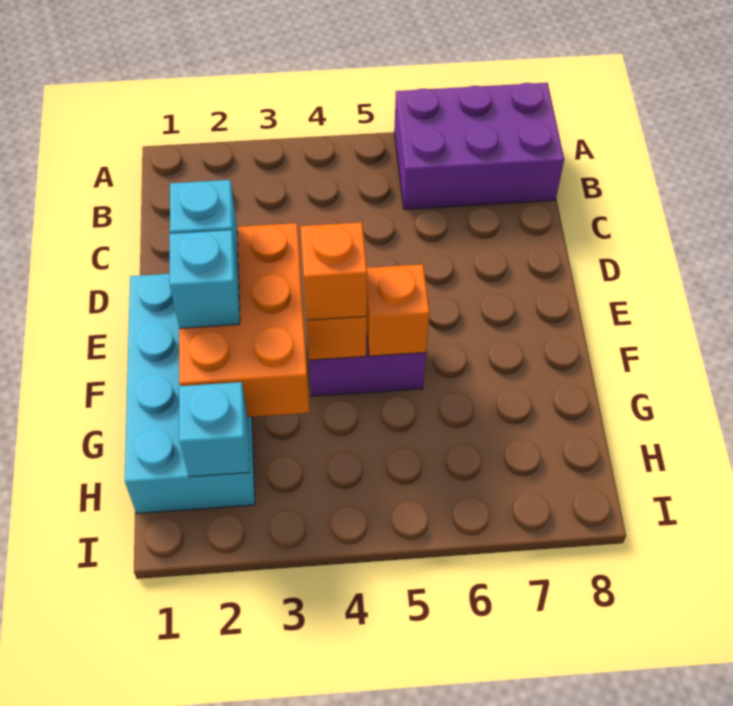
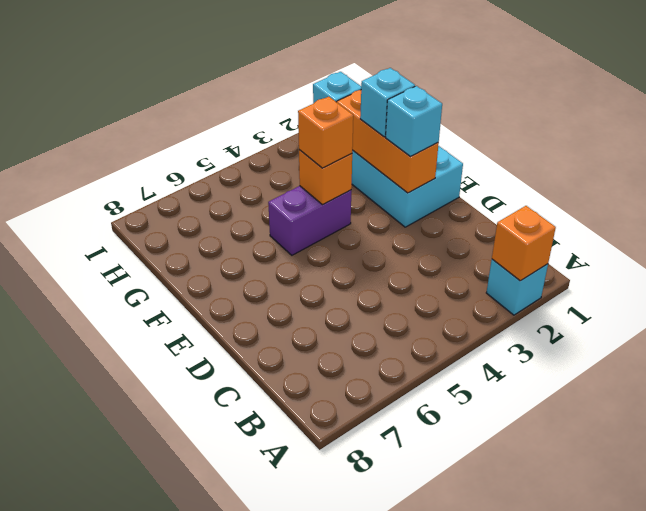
none -> cyan brick A2 level 1
purple brick A6:B8 level 1 -> none
orange brick E2:G3 level 2 -> orange brick E2:G2 level 2
orange brick F5 level 2 -> orange brick A2 level 2

